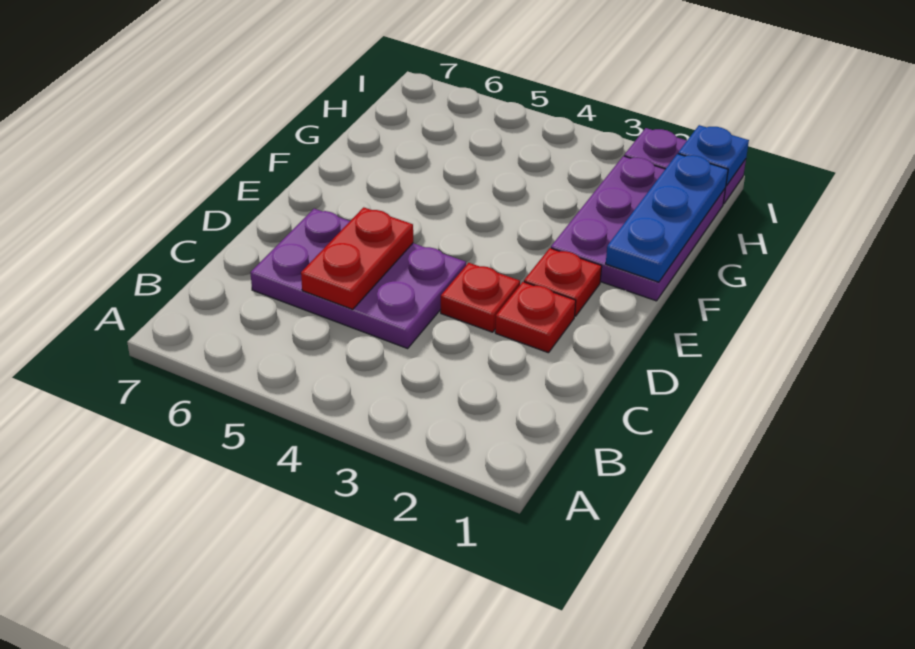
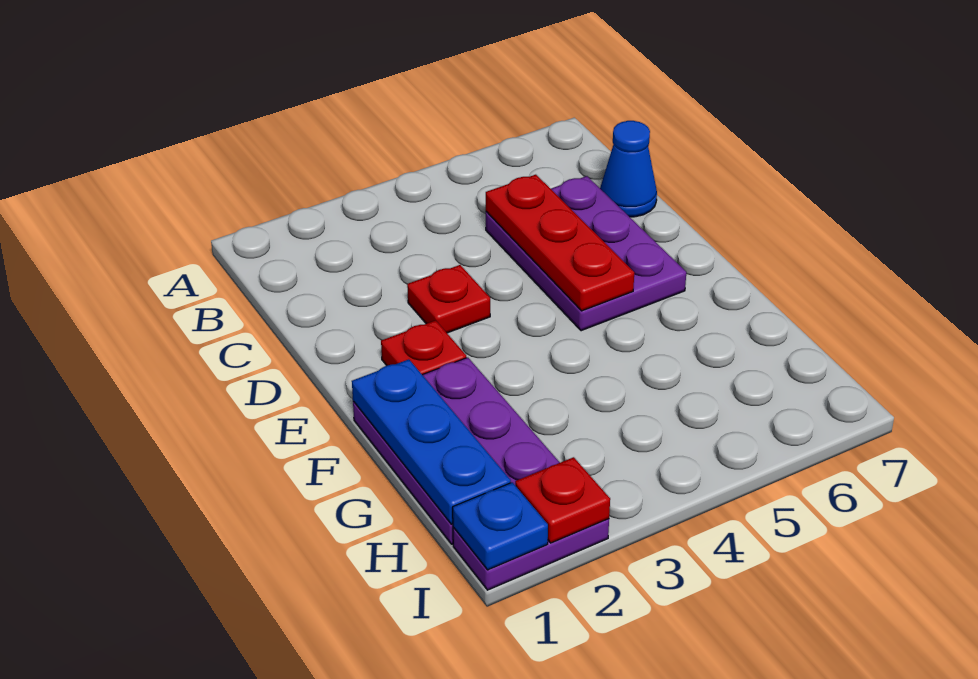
purple plate C4:D6 level 1 -> purple plate C5:E6 level 1
red plate C5:D5 level 2 -> red plate C5:E5 level 2
none -> blue cone C7 level 1
red plate D2 level 1 -> red plate I2 level 2

